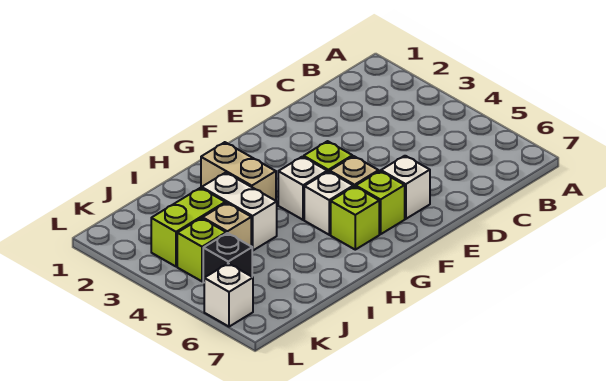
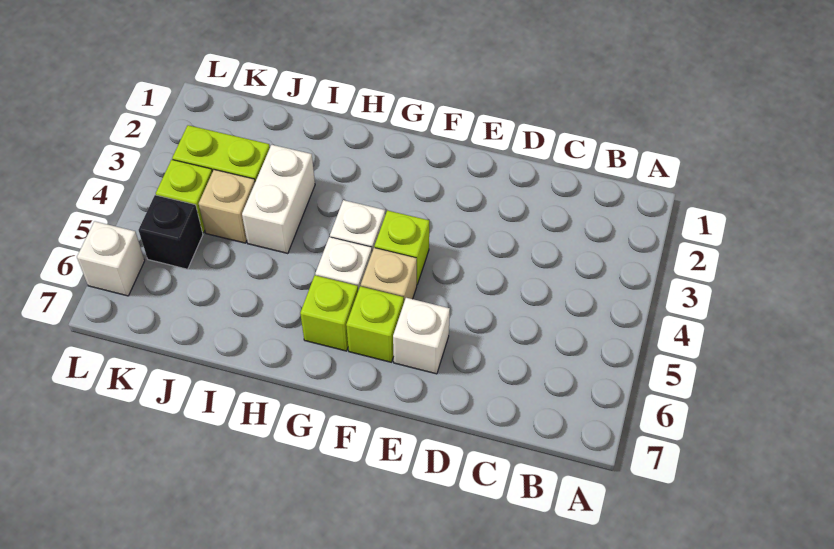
tan brick H2:H3 level 1 -> none

